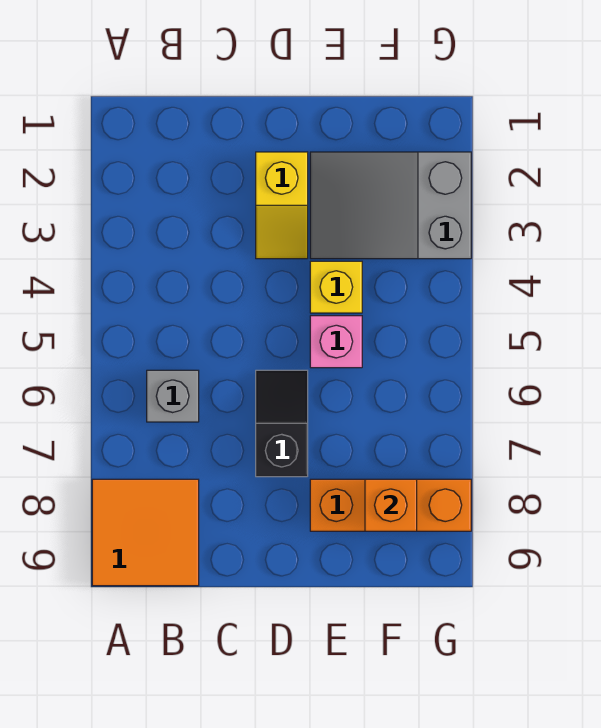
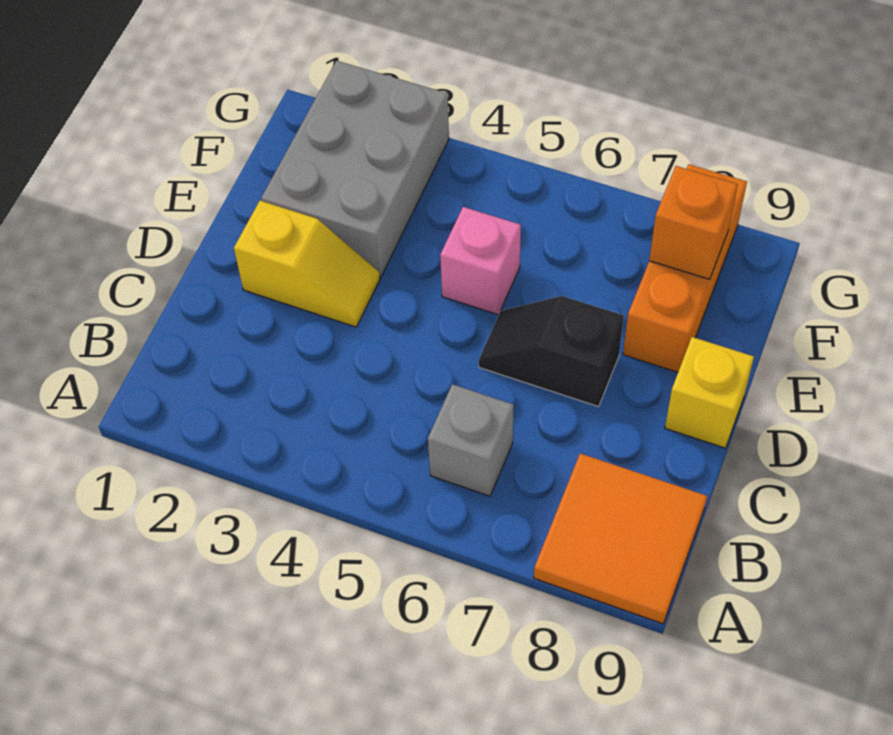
grey slope E2:G3 level 1 top G -> grey brick E2:G3 level 1
yellow brick E4 level 1 -> yellow brick D9 level 1

